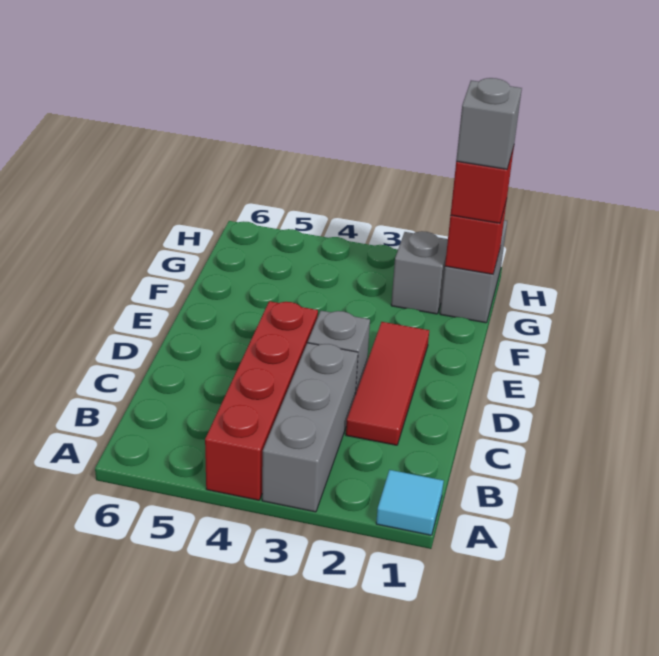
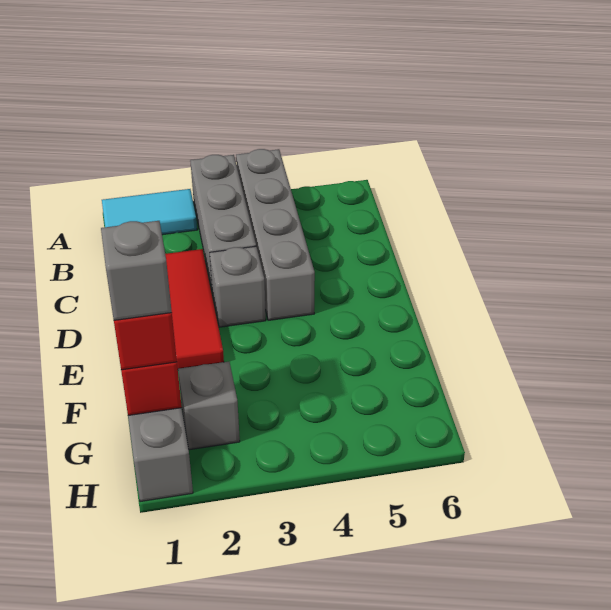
cyan tile A1 level 1 -> cyan tile A1:A2 level 1
red brick A4:D4 level 1 -> grey brick A4:D4 level 1

